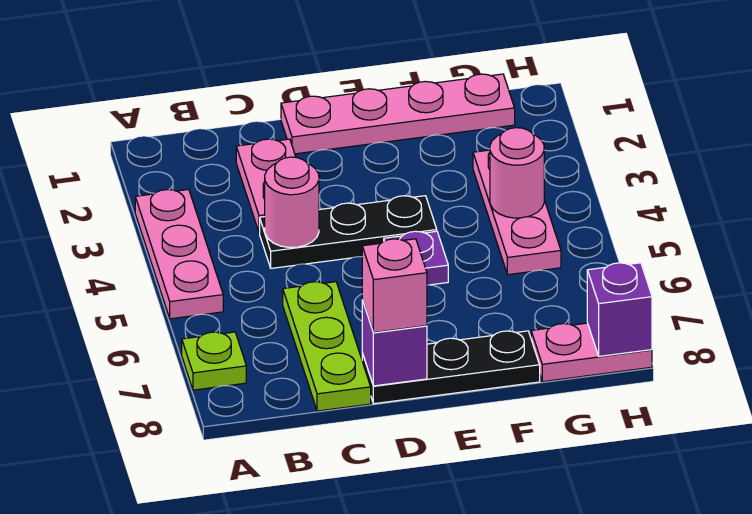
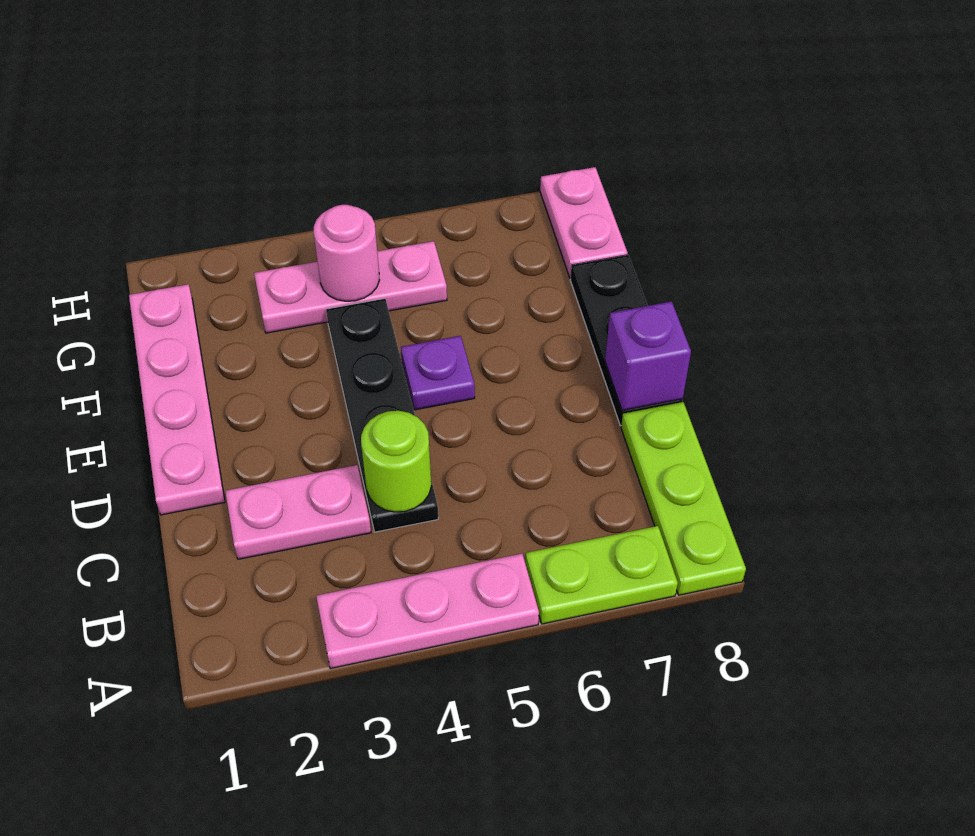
lime plate A7 level 1 -> lime plate A6:A7 level 1
black plate C4:E4 level 1 -> black plate C4:F4 level 1
pink round brick C4 level 2 -> lime round brick C4 level 2
lime plate C6:C8 level 1 -> lime plate A8:C8 level 1
pink brick D8 level 3 -> none
purple brick H8 level 2 -> none

